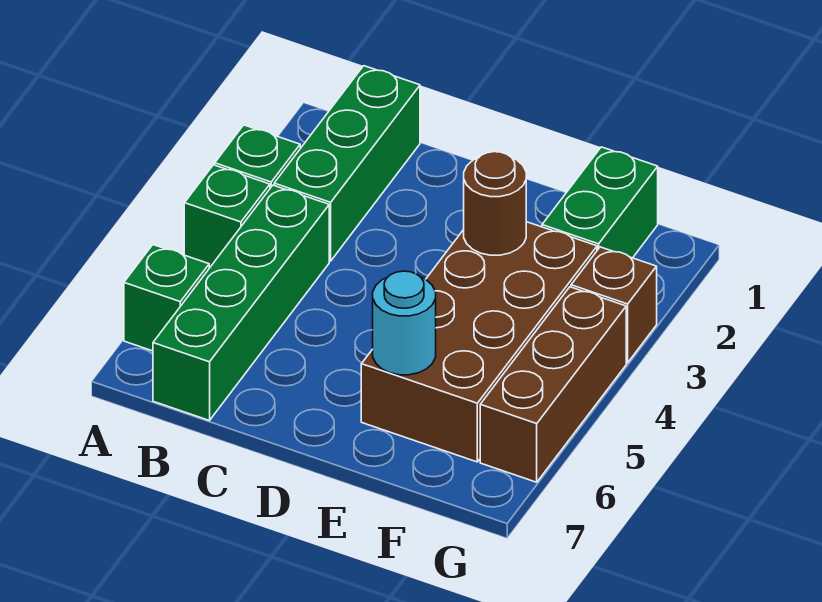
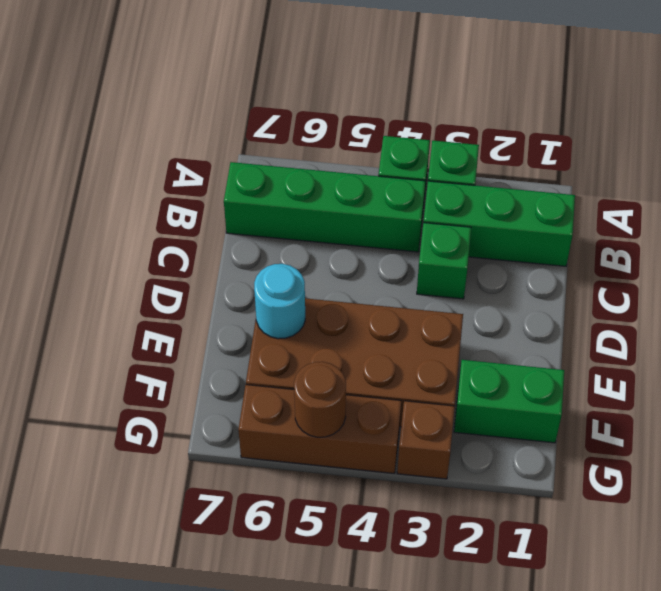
green brick A6 level 1 -> green brick C3 level 1
brown round brick E3 level 2 -> brown round brick G5 level 2

